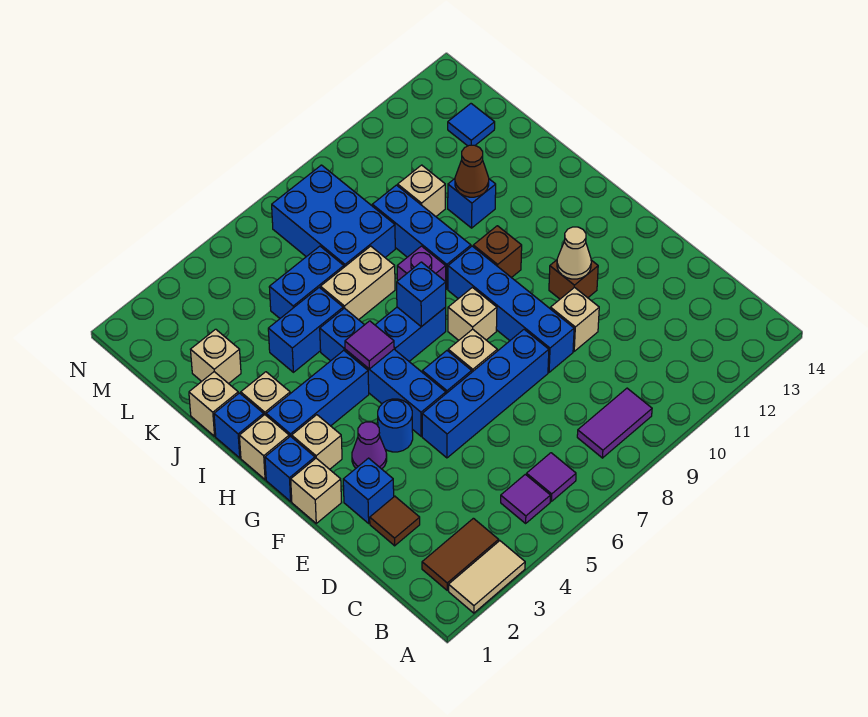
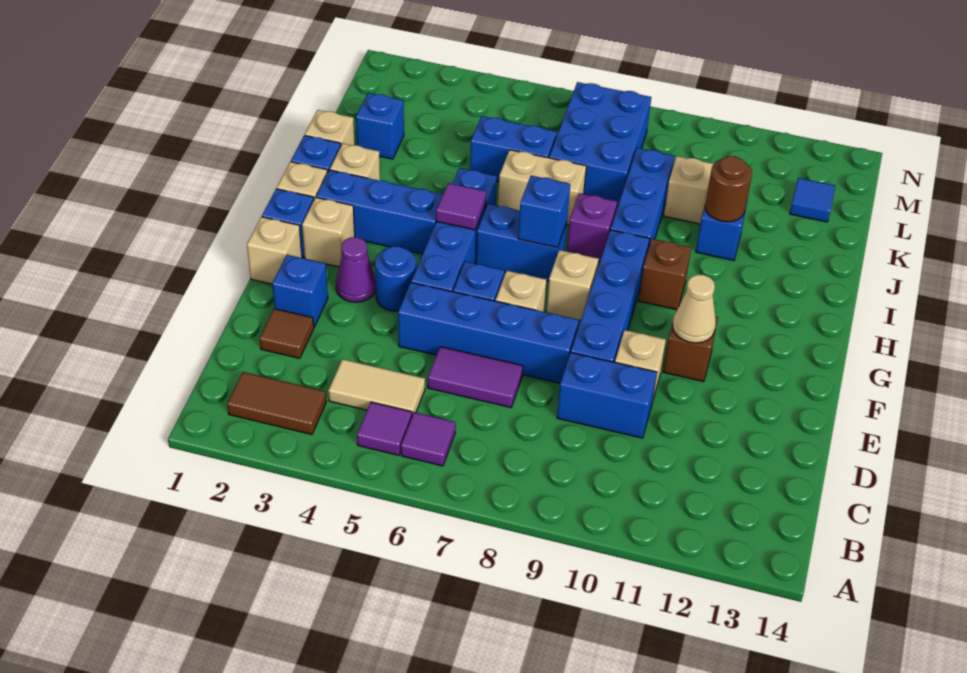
tan tile A2:A3 level 1 -> tan tile C4:C5 level 1
purple tile B8:B9 level 1 -> purple tile D6:D7 level 1
blue brick J4:J5 level 1 -> blue brick D9:D10 level 1
brown cone J11 level 2 -> brown round brick J11 level 2
tan brick K2 level 1 -> blue brick K2 level 1

